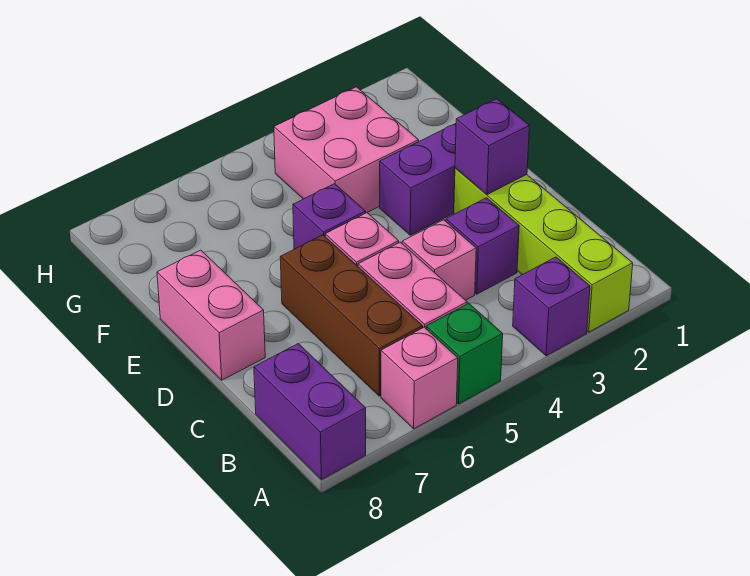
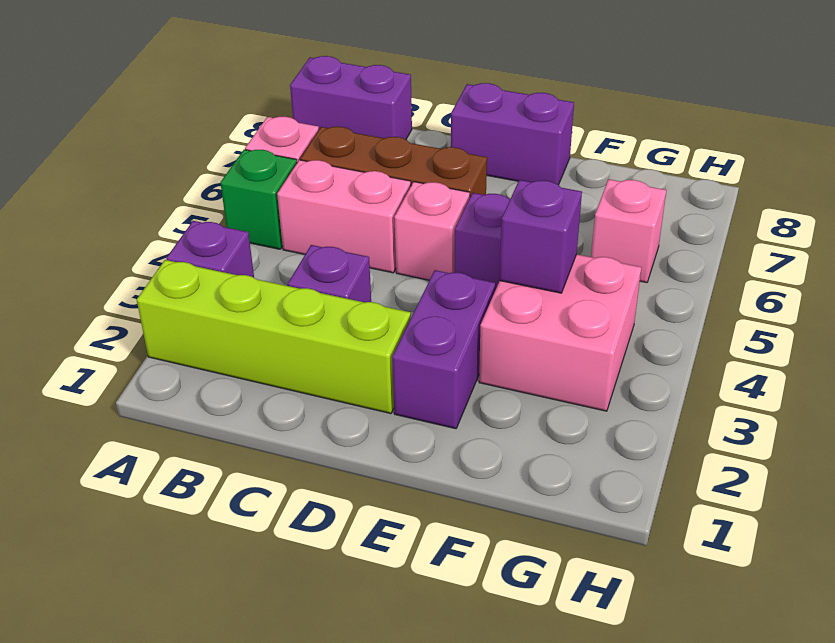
pink brick C4 level 1 -> pink brick G6 level 1
purple brick D2 level 2 -> purple brick F4 level 2
pink brick D8:E8 level 1 -> purple brick D8:E8 level 1

